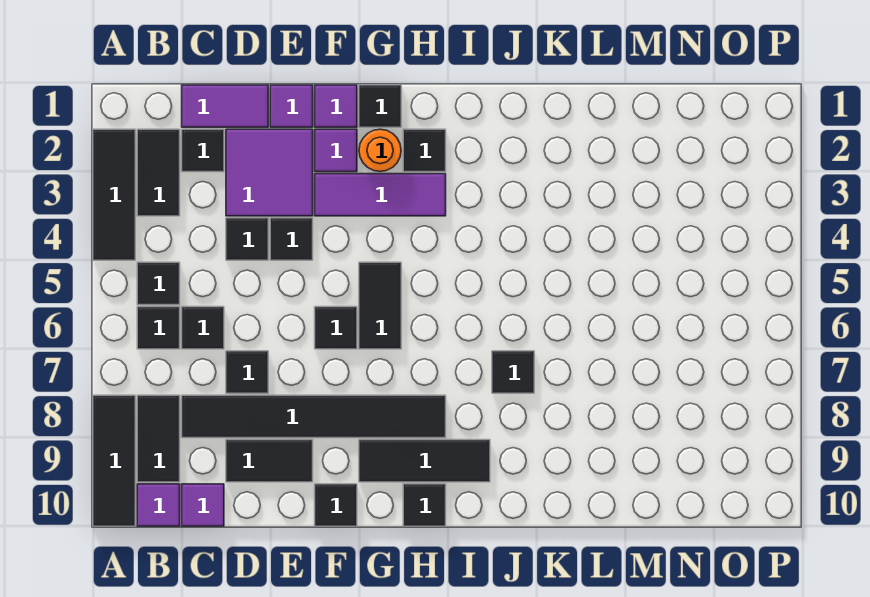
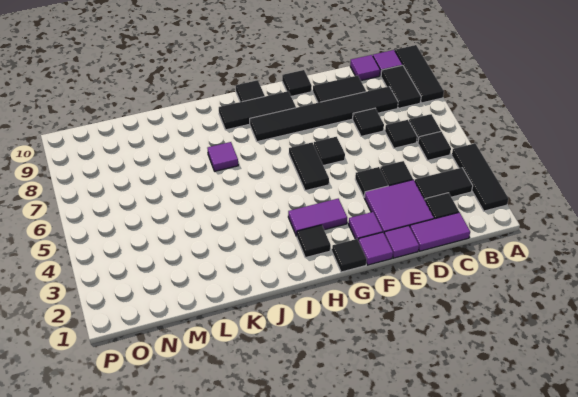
black tile B2:B3 level 1 -> black tile B3:C3 level 1
purple tile F3:H3 level 1 -> purple tile G3:H3 level 1
orange round brick G2 level 1 -> none
black tile J7 level 1 -> purple tile J7 level 1

